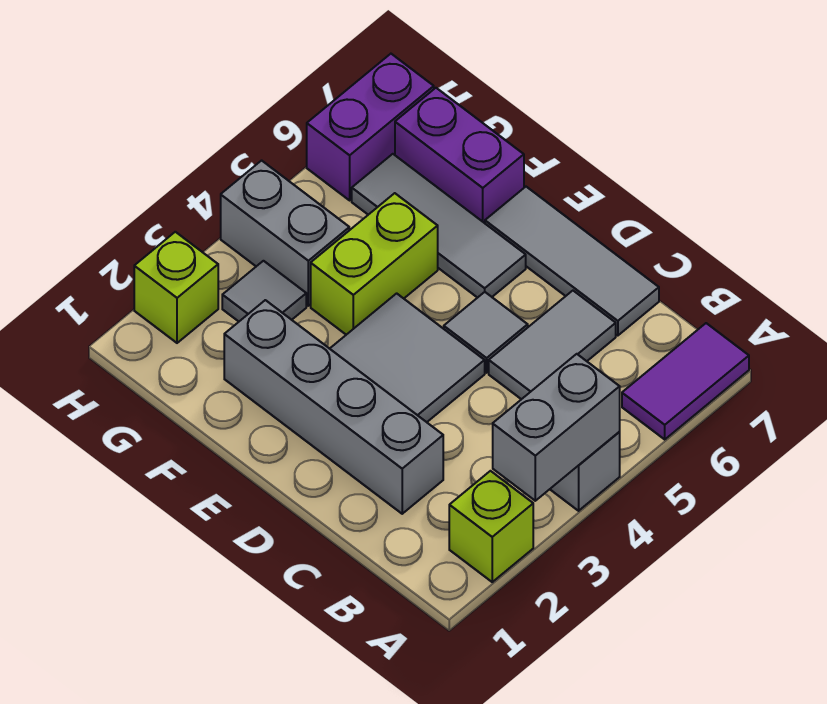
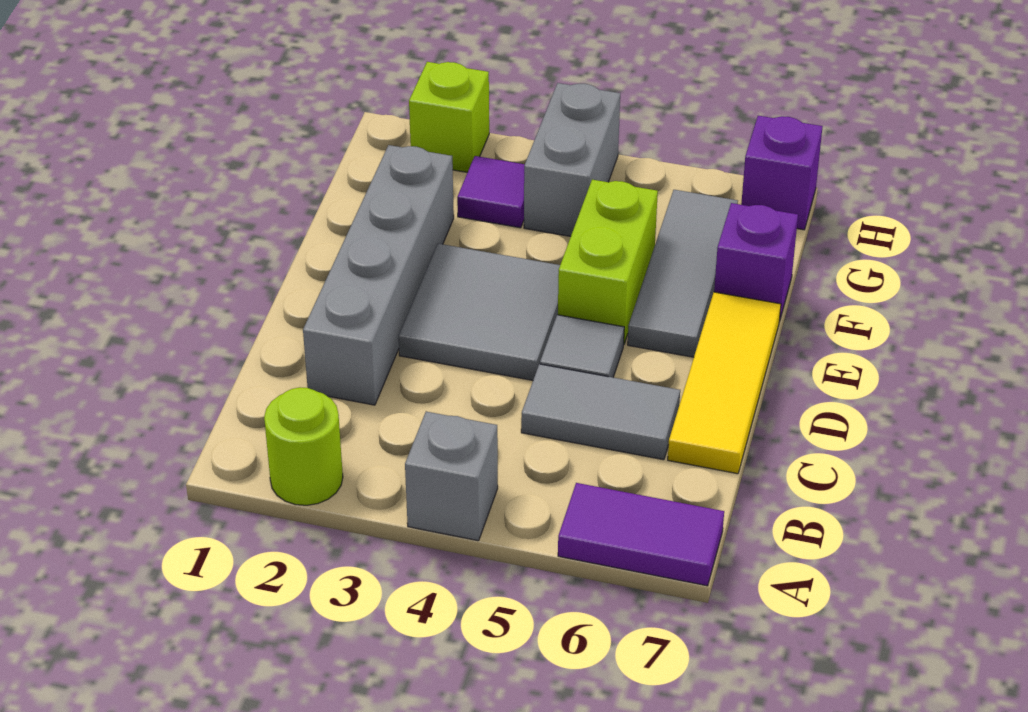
lime brick A2 level 1 -> lime round brick A2 level 1
grey brick A3:A4 level 2 -> none
grey tile C7:E7 level 1 -> yellow tile C7:E7 level 1
lime brick F4:F5 level 1 -> lime brick E5:F5 level 1
purple brick F7:G7 level 1 -> purple brick F7 level 1
grey tile G3 level 1 -> purple tile G3 level 1
purple brick H6:H7 level 1 -> purple brick H7 level 1

